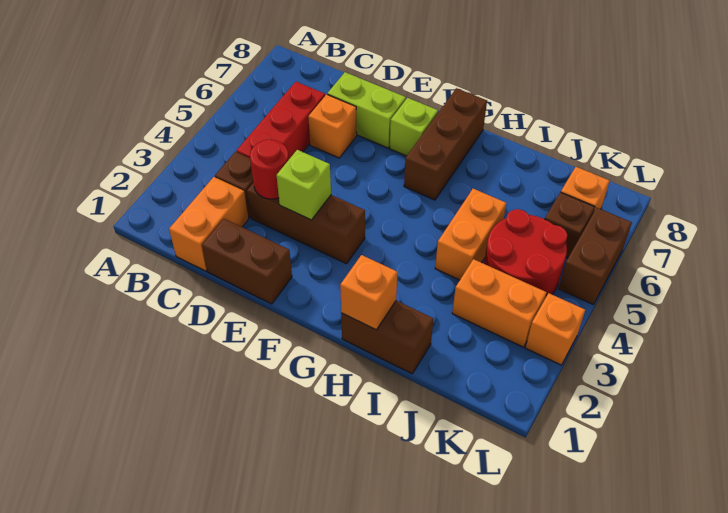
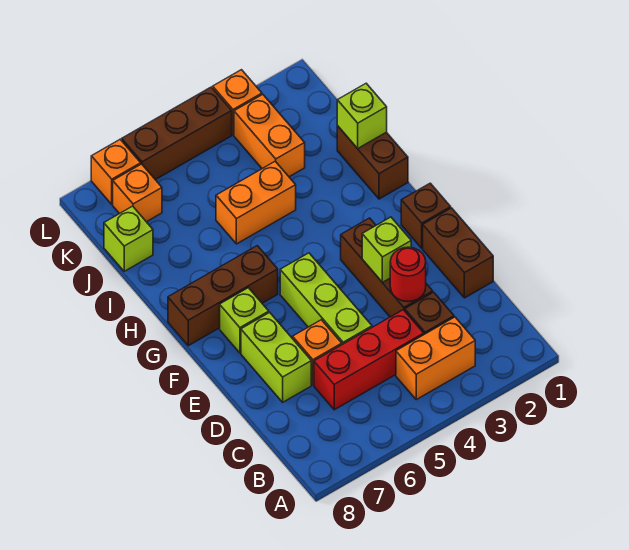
orange brick C1:C2 level 1 -> orange brick B3:B4 level 1
none -> lime brick D5:F5 level 1
orange brick H1 level 2 -> orange brick L7 level 1
none -> lime brick I1 level 2
red round brick J4:K5 level 1 -> none
none -> lime brick J8 level 1
brown brick K6 level 1 -> brown brick F1 level 1
brown brick L5:L6 level 1 -> brown brick L4:L6 level 1

